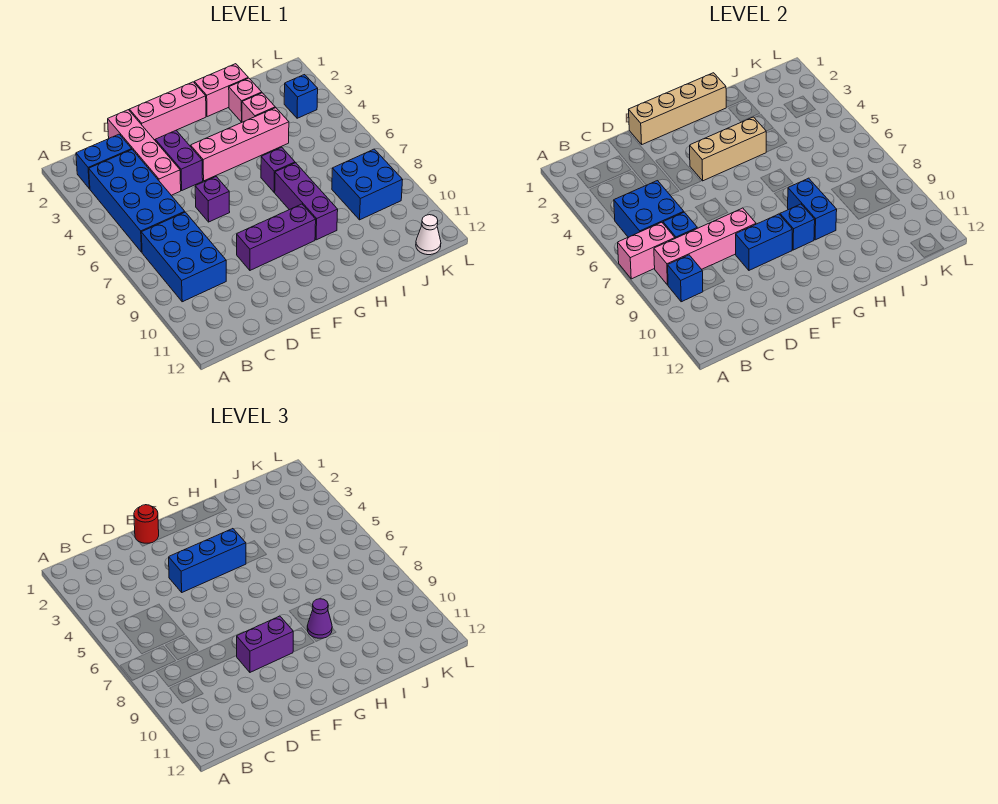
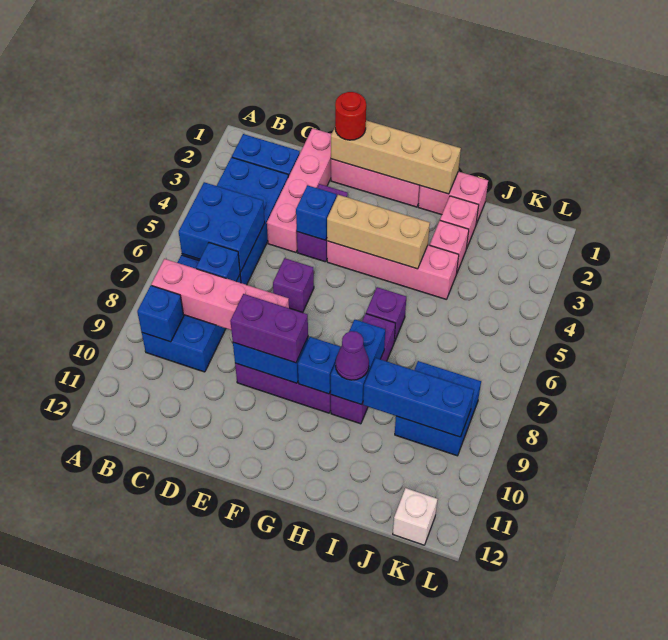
pink brick A7:B7 level 2 -> none
blue brick E4:G4 level 3 -> blue brick I9:K9 level 2
blue brick K3 level 1 -> blue brick E4 level 2
white cone K12 level 1 -> white brick K12 level 1

